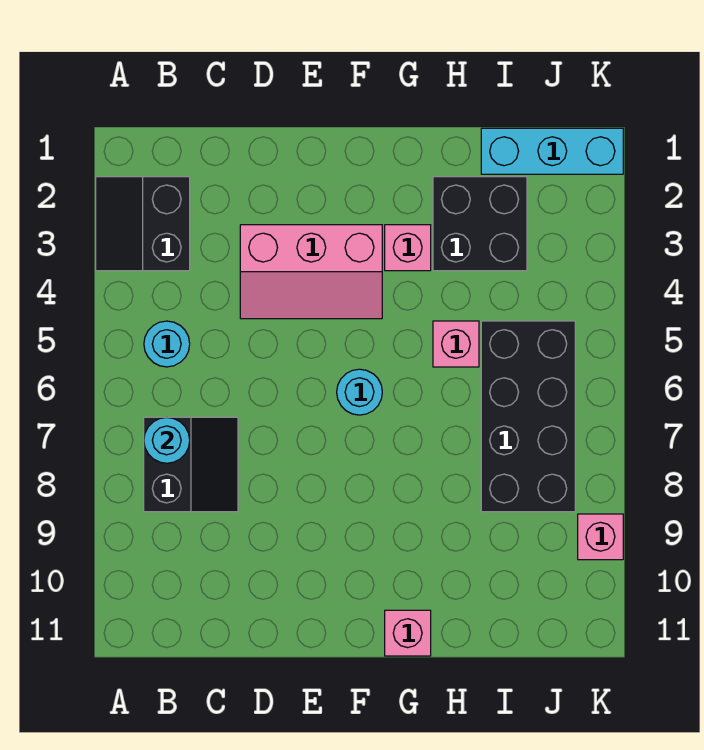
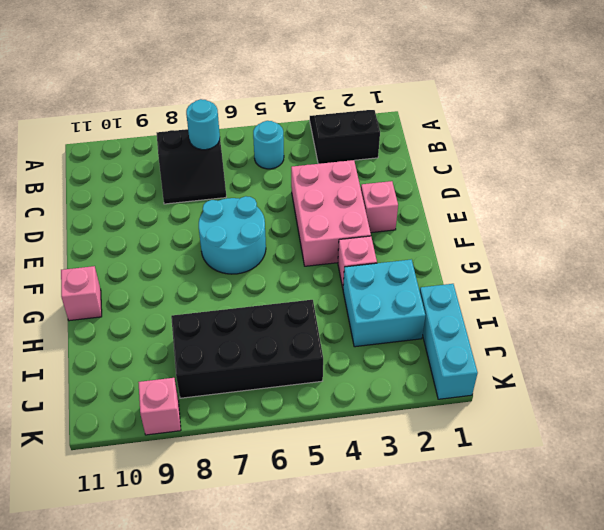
pink slope D3:F4 level 1 top 3 -> pink brick D3:F4 level 1
cyan round brick F6 level 1 -> cyan round brick E6:F7 level 1
black brick H2:I3 level 1 -> cyan brick H2:I3 level 1
pink brick H5 level 1 -> pink brick E2 level 1

